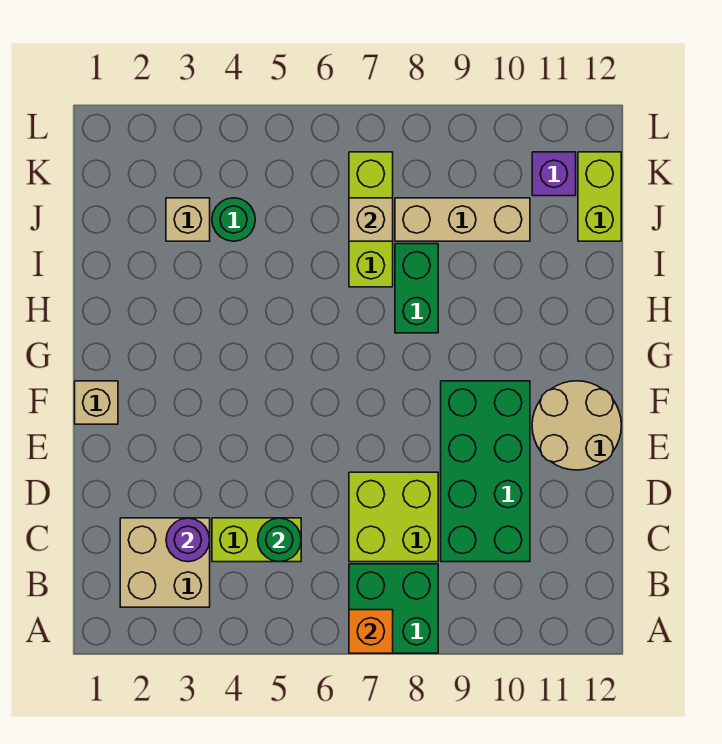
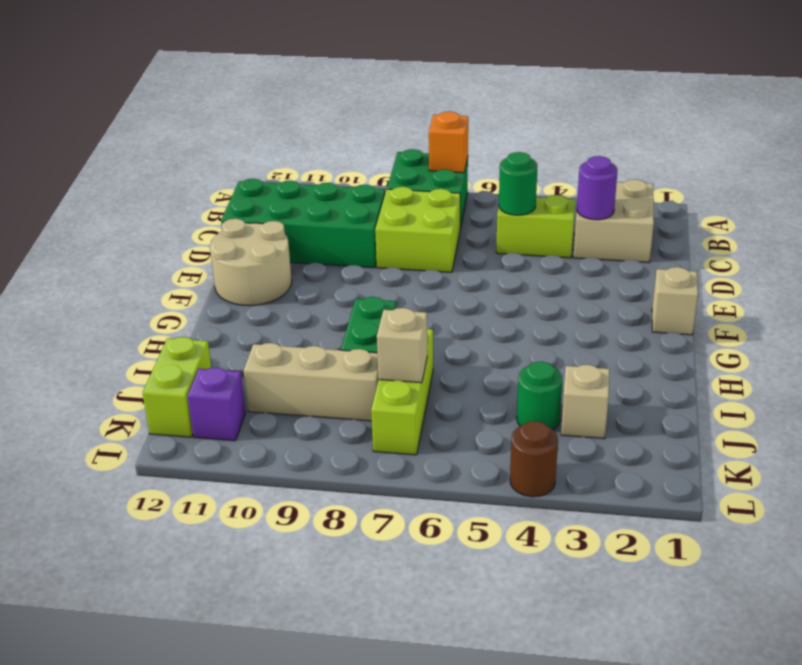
green brick C9:F10 level 1 -> green brick C9:D12 level 1
none -> brown round brick L4 level 1

